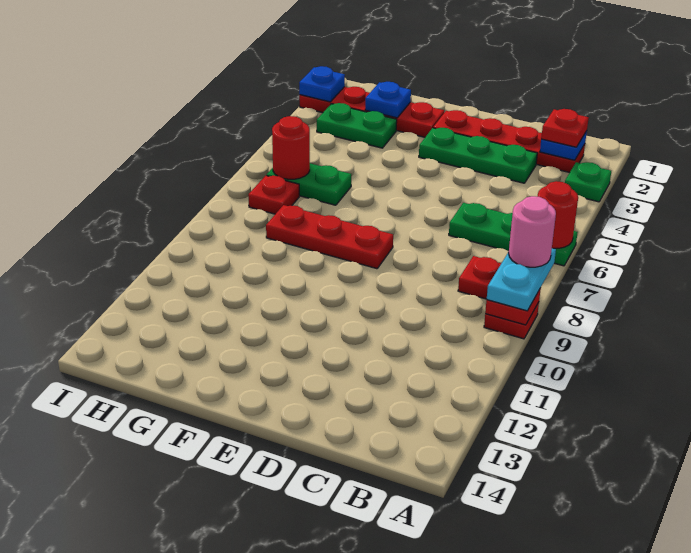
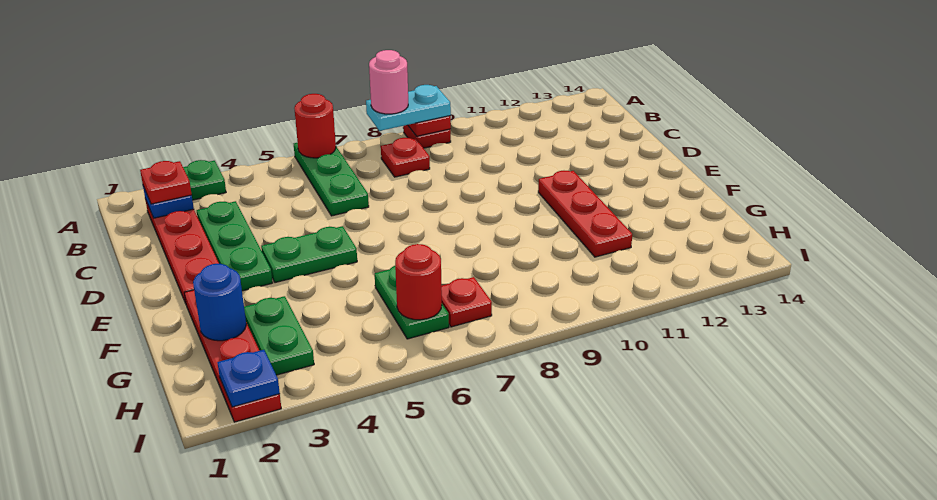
none -> green plate E4:E5 level 1
red plate E8:G8 level 1 -> red plate E11:G11 level 1
blue plate G2 level 2 -> blue round brick G2 level 2

